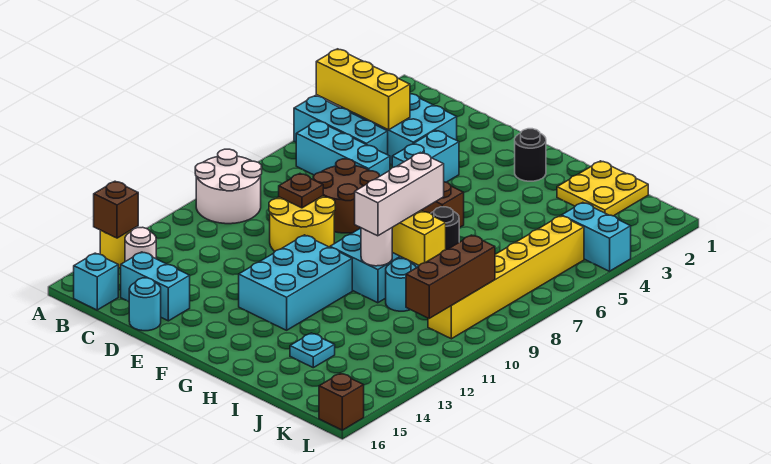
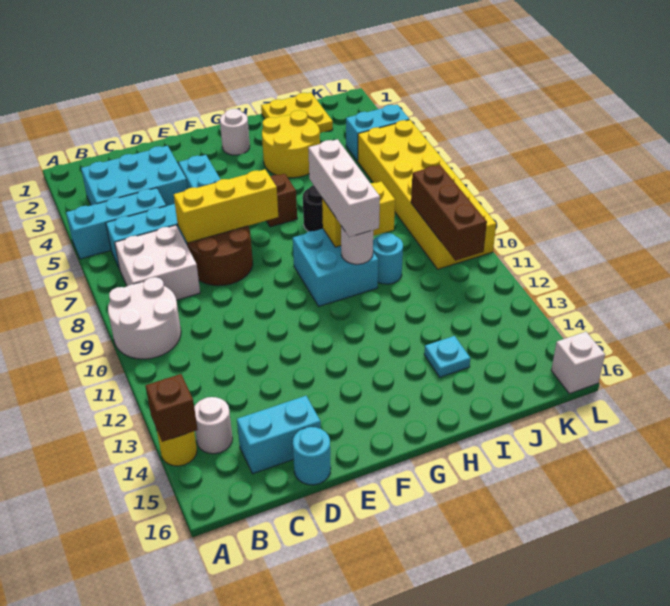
yellow brick A4:C4 level 2 -> yellow brick D7:F7 level 2
none -> white brick B7:C8 level 1
cyan brick B16 level 1 -> none
yellow round brick D9:E10 level 1 -> yellow round brick H3:I4 level 1
brown plate D9 level 2 -> none
cyan brick F11:G13 level 1 -> none
black round brick G2 level 1 -> white round brick G2 level 1
yellow brick K5:K10 level 1 -> yellow brick K5:L10 level 1
brown brick L16 level 1 -> white brick L16 level 1

